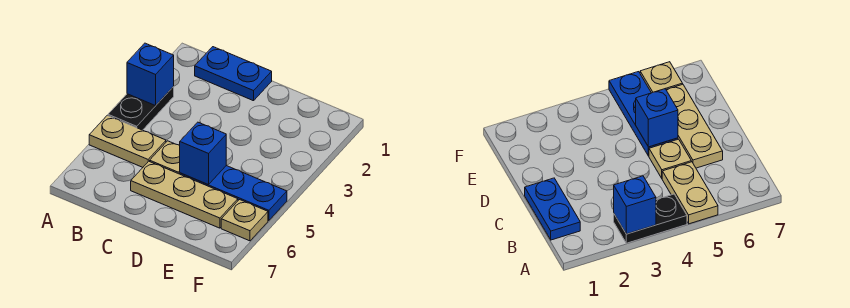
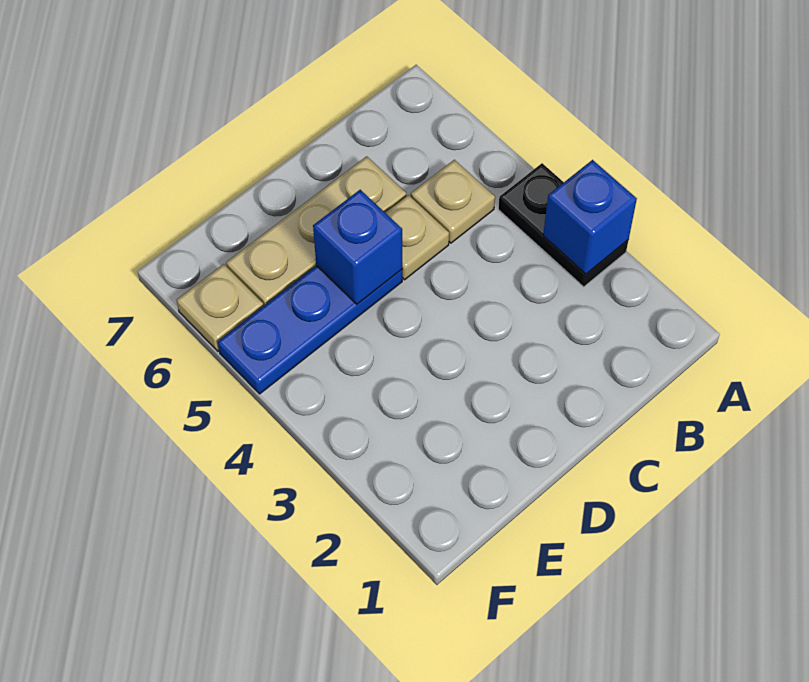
tan plate A5:B5 level 1 -> tan plate B5 level 1
blue plate B1:C1 level 1 -> none

